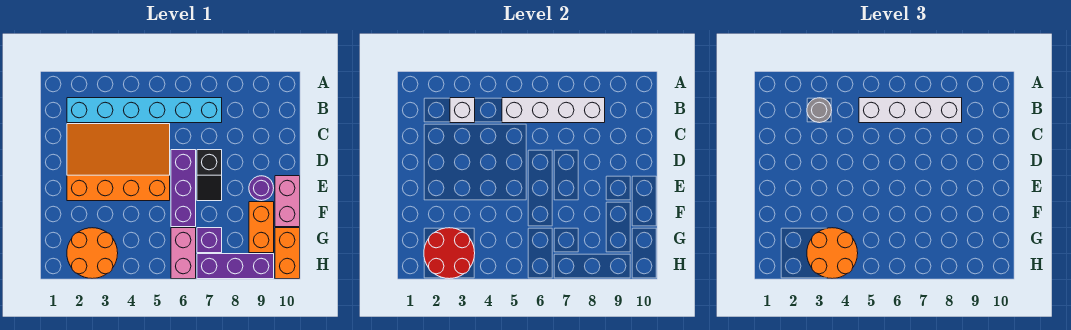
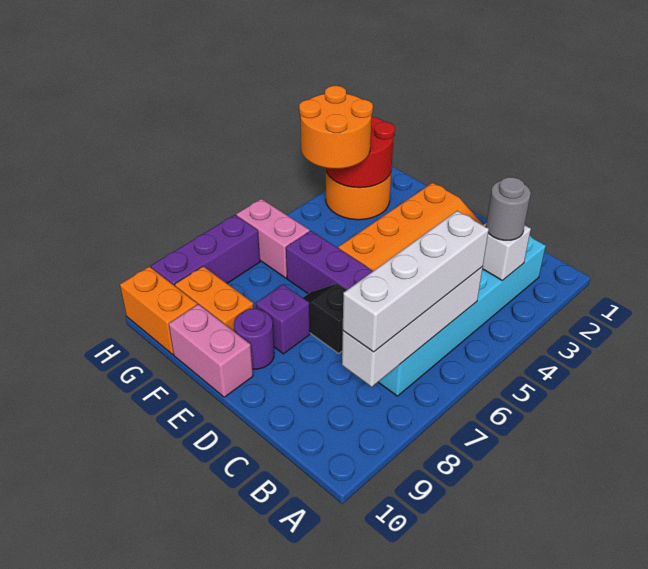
purple brick G7 level 1 -> purple brick E8 level 1

